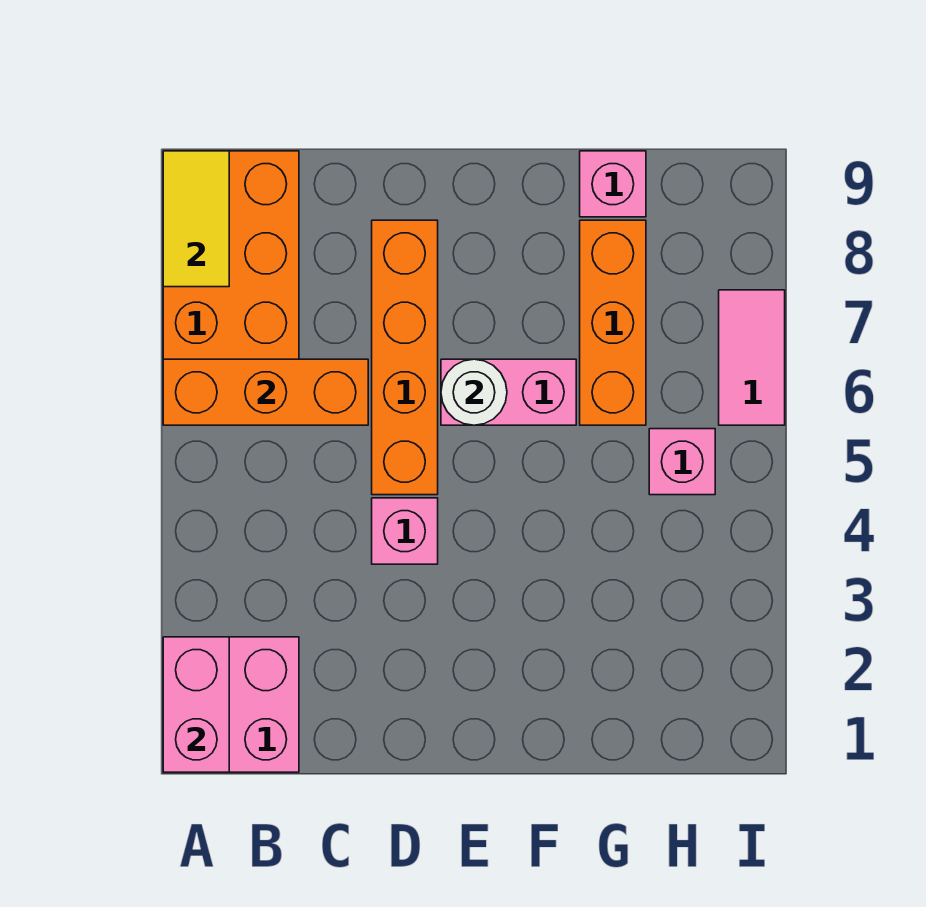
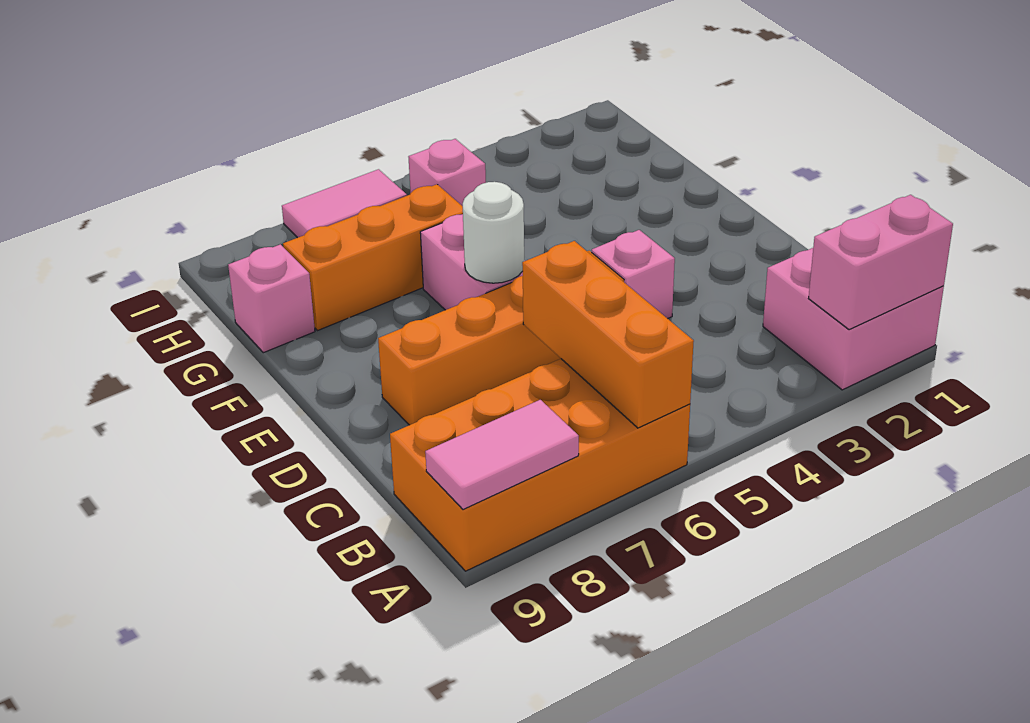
yellow tile A8:A9 level 2 -> pink tile A8:A9 level 2

